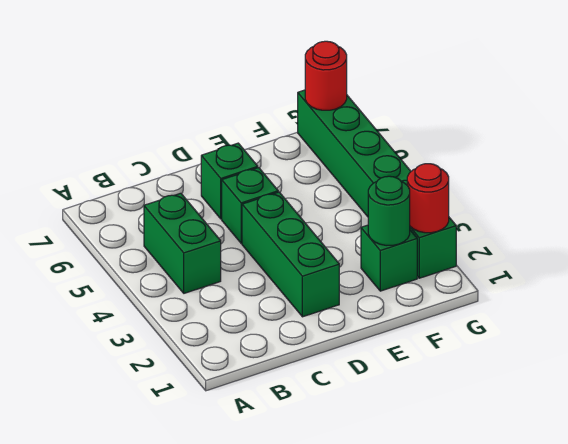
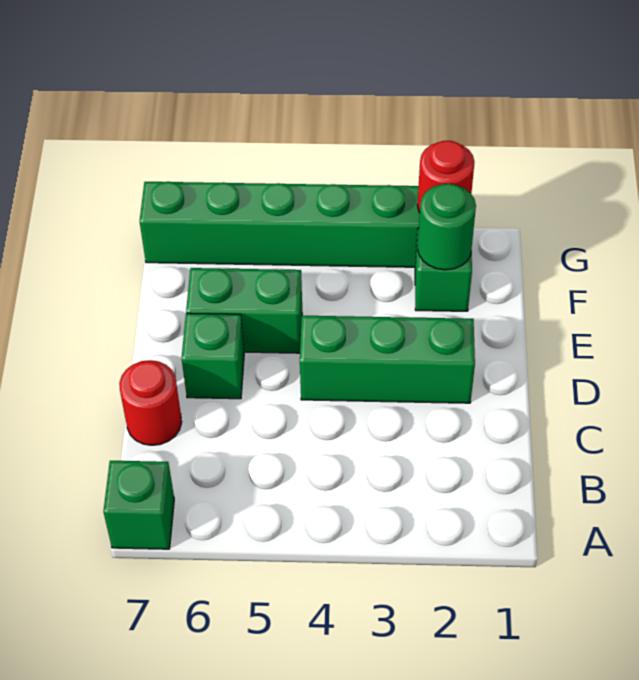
green brick B4:B5 level 1 -> green brick E5:E6 level 1
green brick D5 level 1 -> green brick A7 level 1
red round brick G7 level 2 -> red round brick C7 level 1

